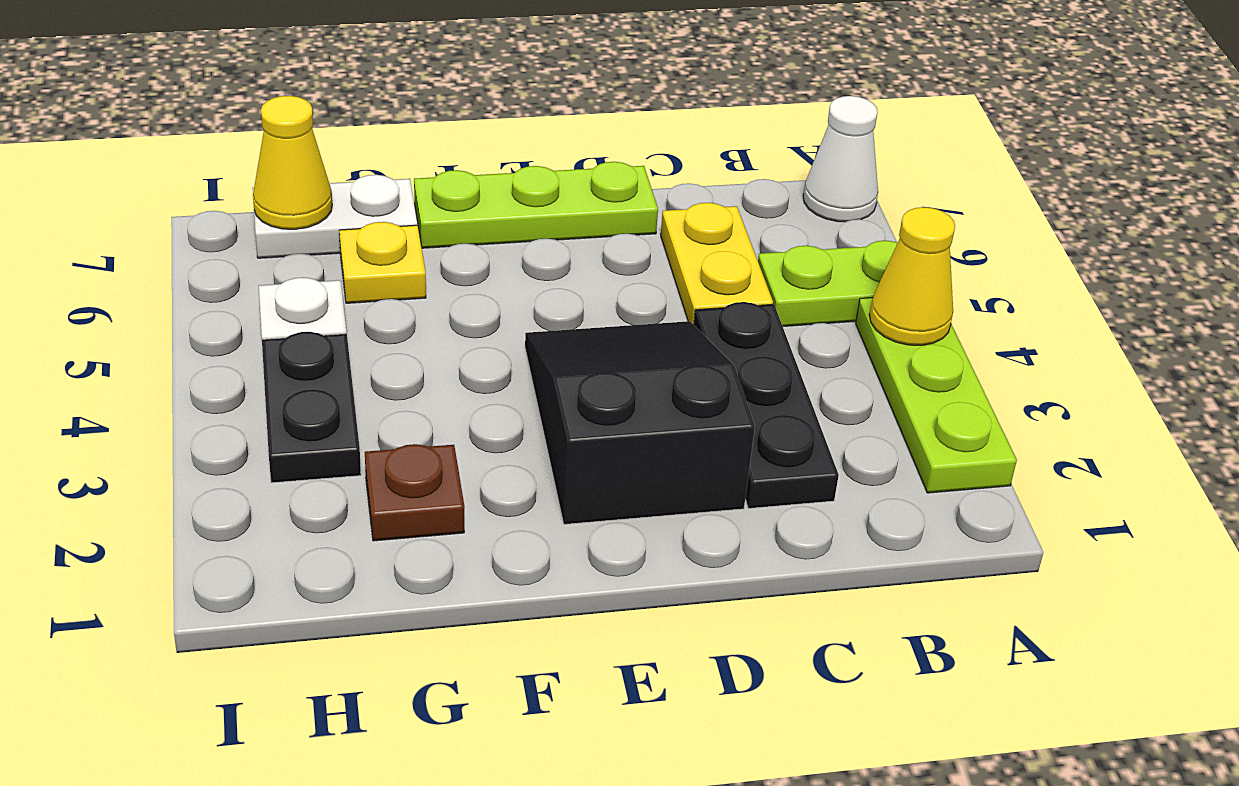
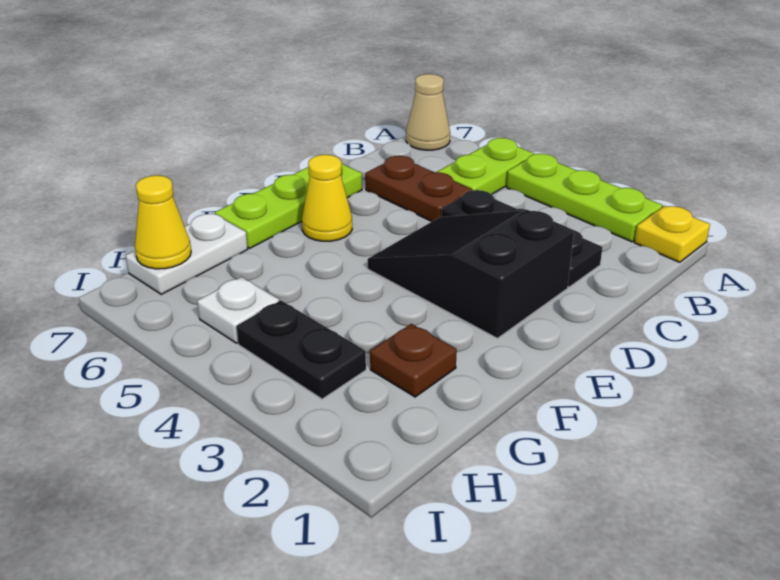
yellow cone A4 level 2 -> yellow cone E6 level 1
white cone A7 level 1 -> tan cone A7 level 1
yellow plate C5:C6 level 1 -> brown plate C5:C6 level 1
yellow plate G6 level 1 -> yellow plate A1 level 1

